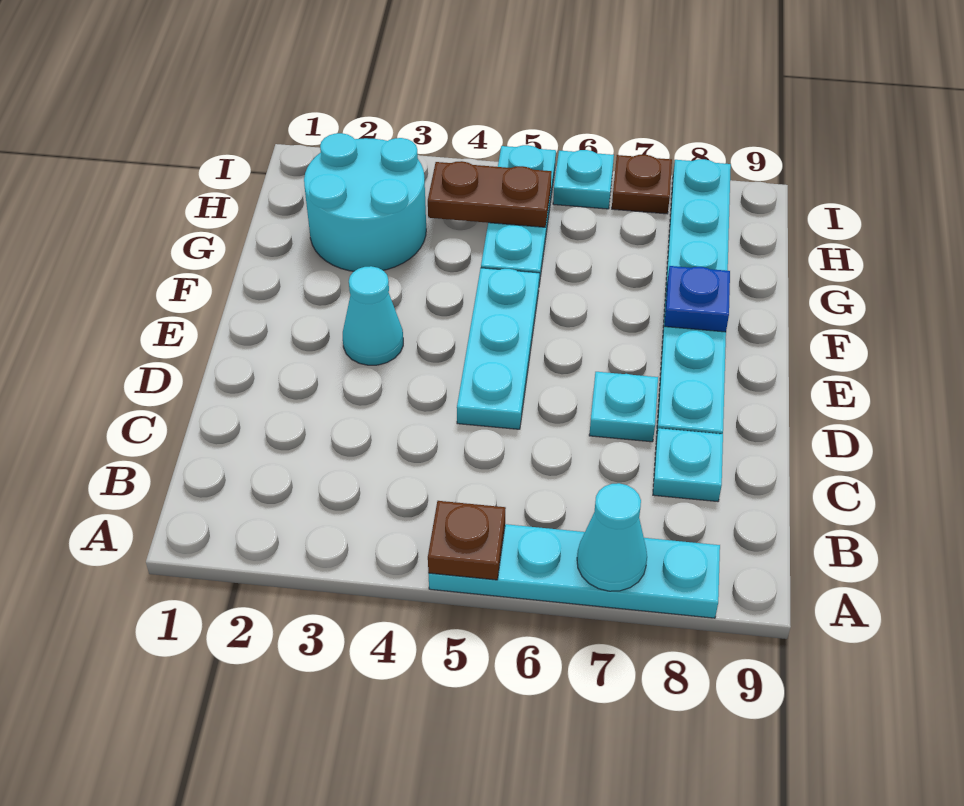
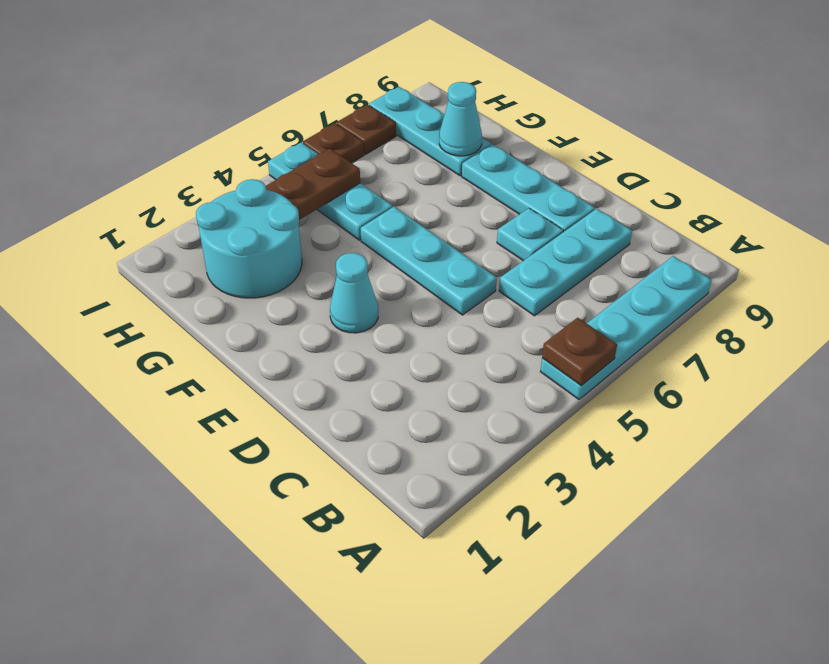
cyan cone A7 level 2 -> cyan cone G8 level 2
cyan plate C8 level 1 -> cyan plate C6:C8 level 1
blue plate F8 level 2 -> none
cyan plate I6 level 1 -> brown plate I6 level 1

